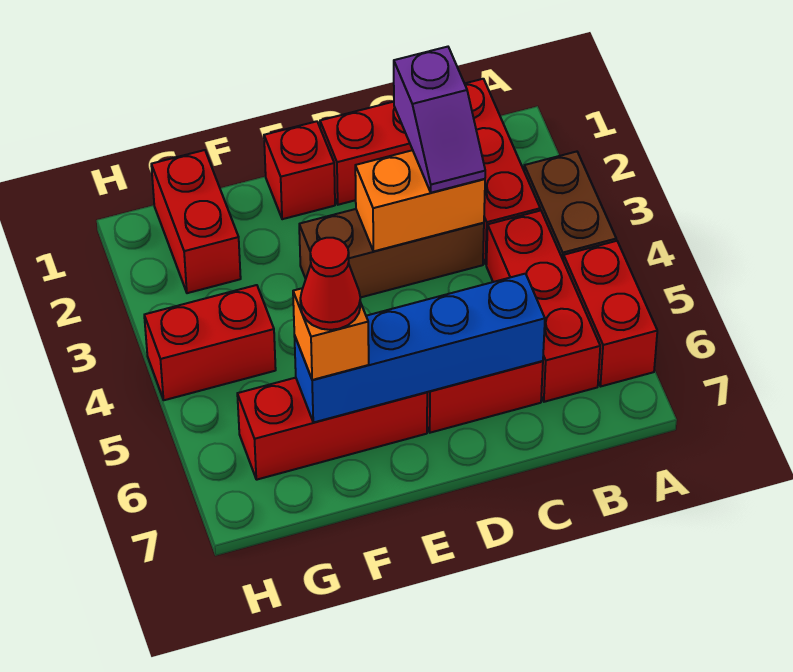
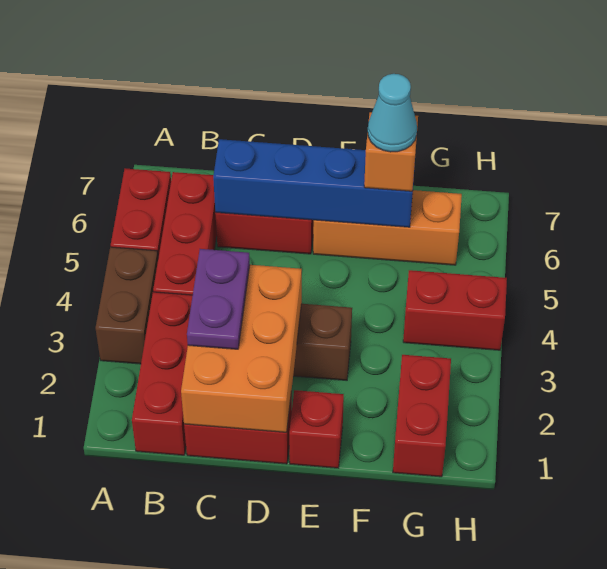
purple slope C2:C3 level 3 top 2 -> purple plate C2:C3 level 3
orange brick C3:D3 level 2 -> orange brick C1:D3 level 2
red brick E6:G6 level 1 -> orange brick E6:G6 level 1
red cone F6 level 4 -> cyan cone F6 level 4

